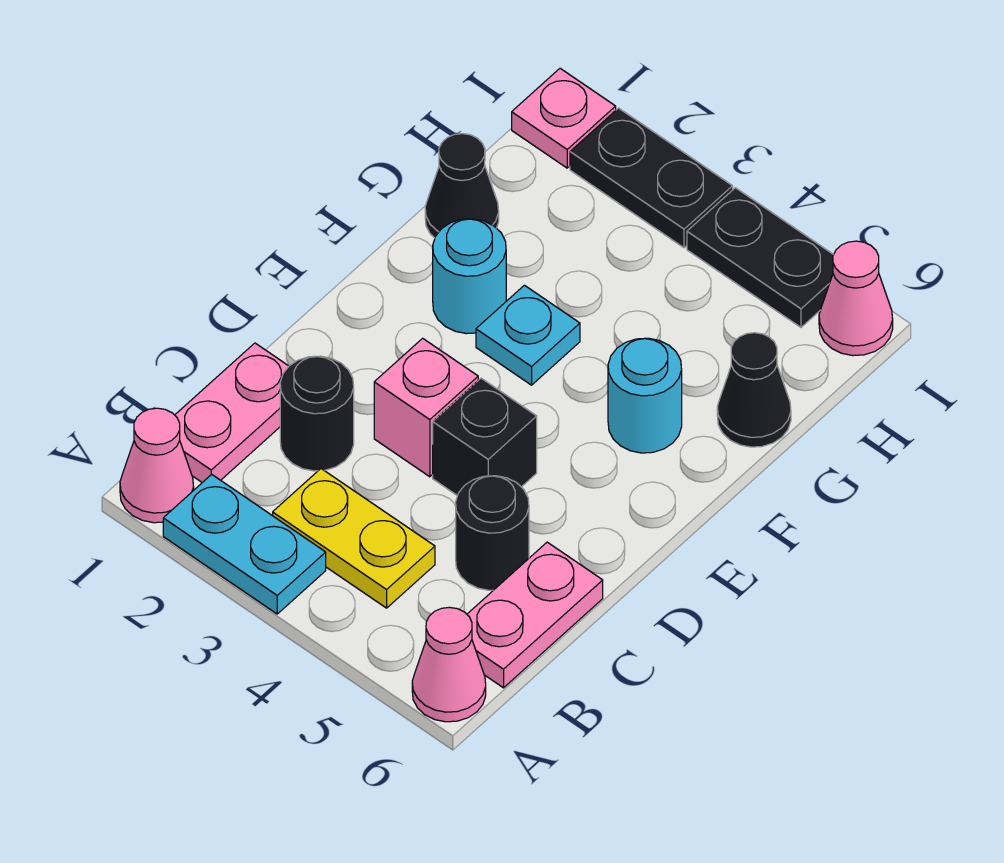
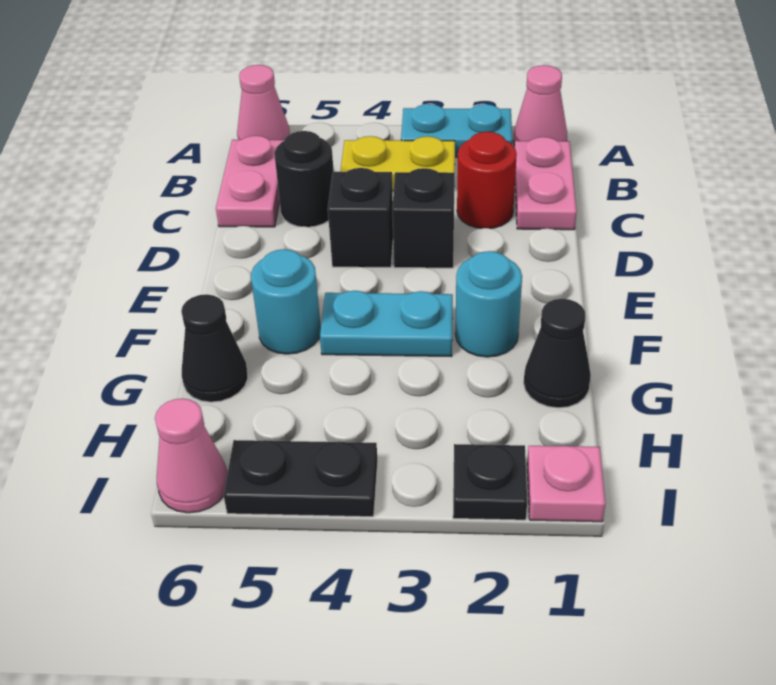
black round brick C2 level 1 -> red round brick C2 level 1
pink brick D3 level 1 -> black brick D3 level 1
cyan plate F3 level 1 -> cyan plate F3:F4 level 1
black plate I2:I3 level 1 -> black plate I2 level 1

